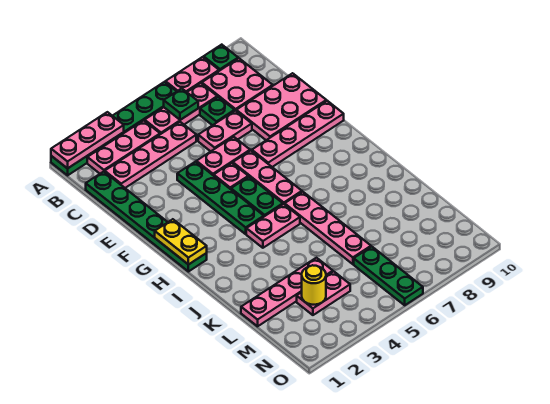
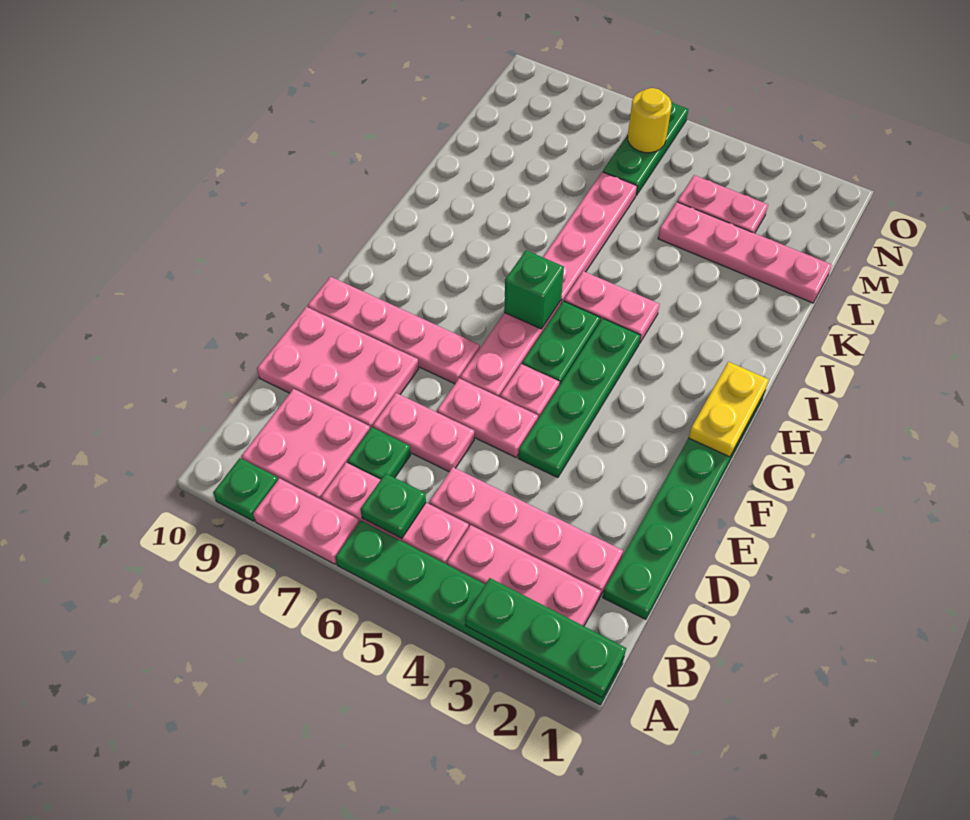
pink plate A1:A3 level 2 -> green plate A1:A3 level 2
none -> green brick H6 level 2
yellow round brick M3 level 2 -> yellow round brick N6 level 2

